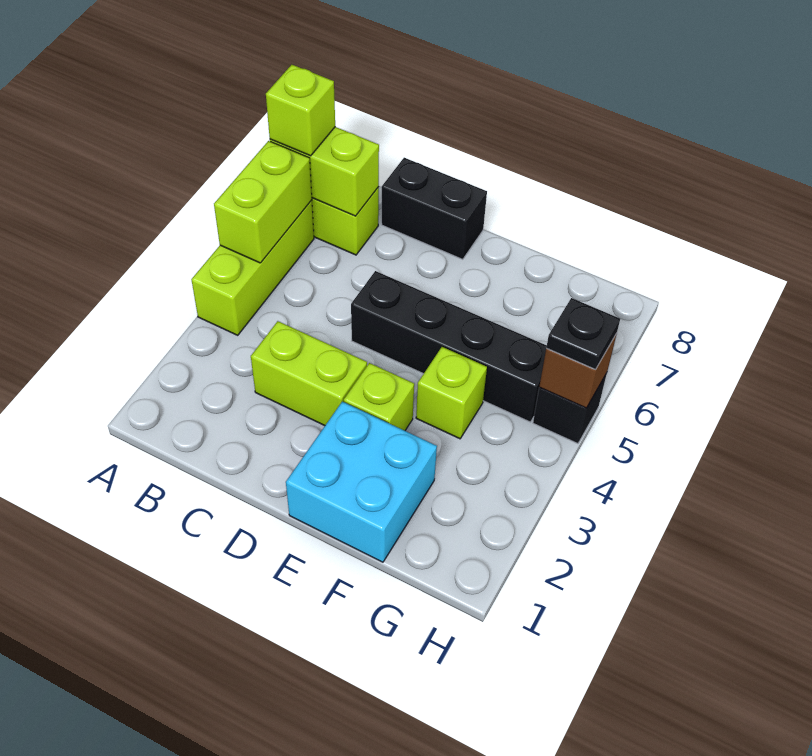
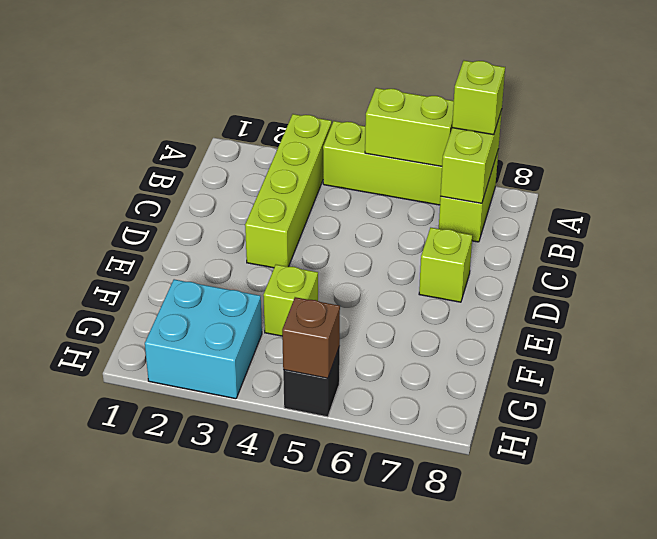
lime brick C3:D3 level 1 -> lime brick A3:D3 level 1
black brick C8:D8 level 1 -> none
black brick D5:G5 level 1 -> none
cyan brick E1:F2 level 1 -> cyan brick G2:H3 level 1
lime brick E3 level 1 -> lime brick D7 level 1
black plate H5 level 3 -> none

